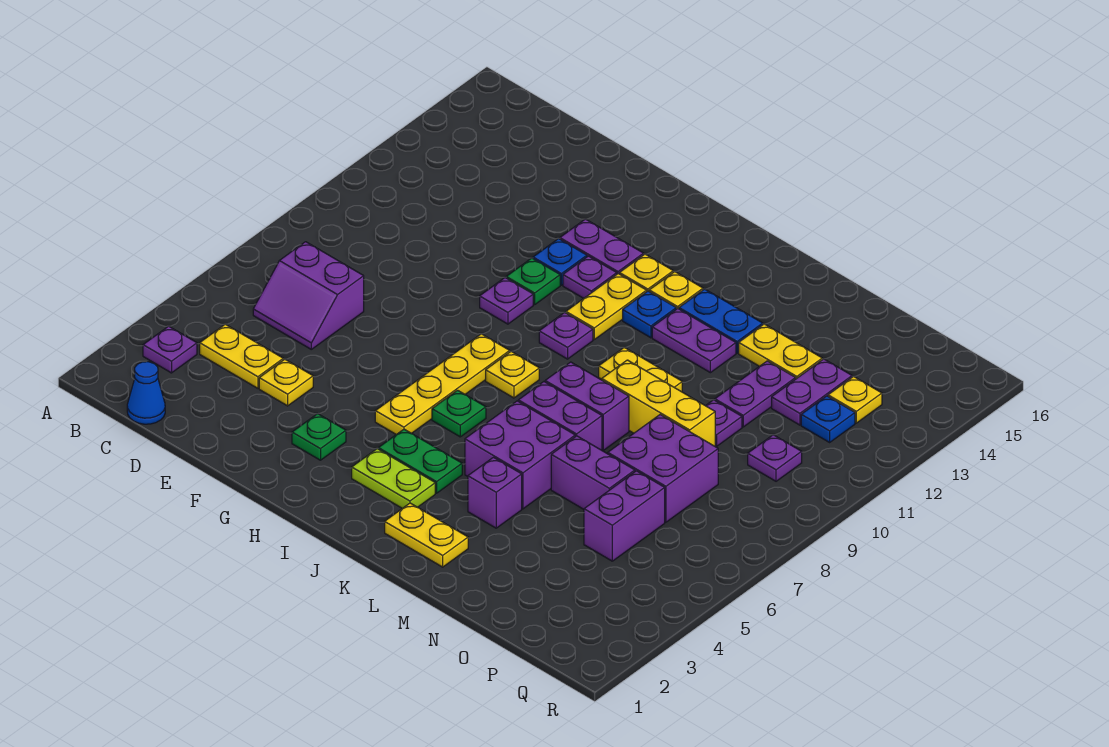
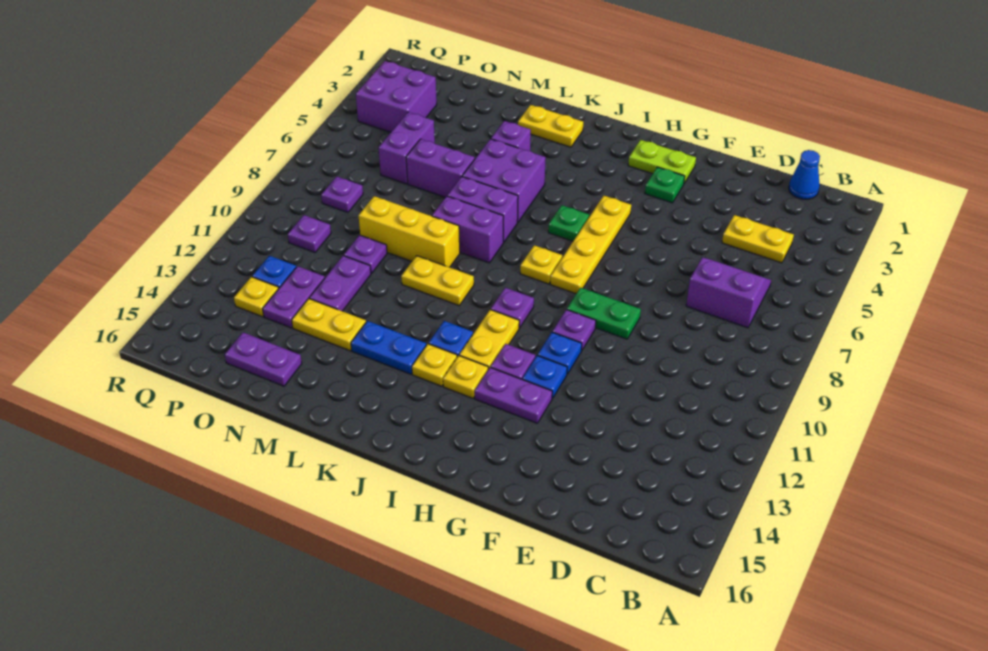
purple plate B3 level 1 -> purple plate P8 level 1
yellow plate E4 level 1 -> none
green plate G11 level 1 -> blue plate G11 level 1
lime plate I3:J3 level 1 -> lime plate G2:H2 level 1
green plate I4:J4 level 1 -> green plate F9:G9 level 1
purple plate K12:L12 level 1 -> purple plate N15:O15 level 1
purple brick N7:O8 level 1 -> purple brick P3:Q4 level 1

